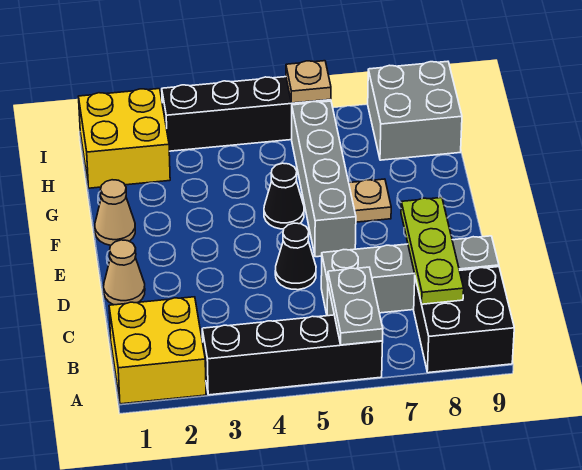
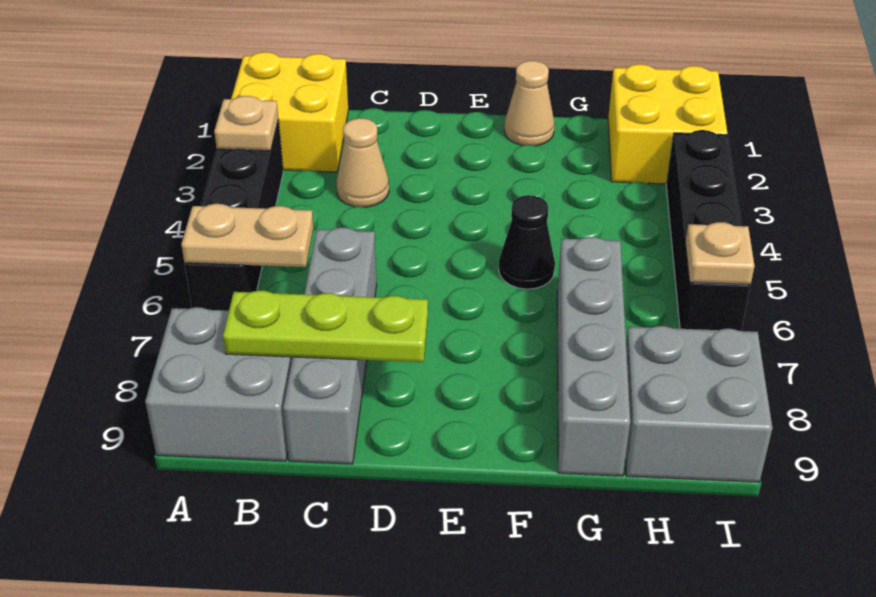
grey plate A6:B6 level 2 -> tan plate A6:B6 level 2
black brick A8:B9 level 1 -> grey brick A8:B9 level 1
tan cone D1 level 1 -> tan cone C3 level 1
black cone D5 level 1 -> none
grey brick E6:H6 level 1 -> grey brick G6:G9 level 1
tan plate F7 level 1 -> tan plate A3 level 2

